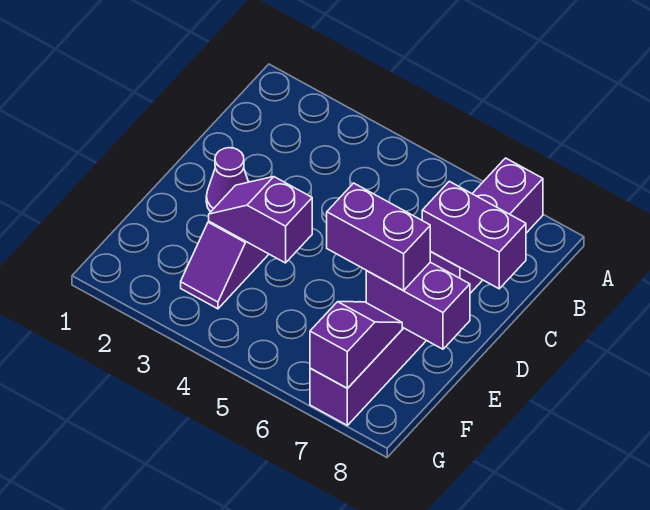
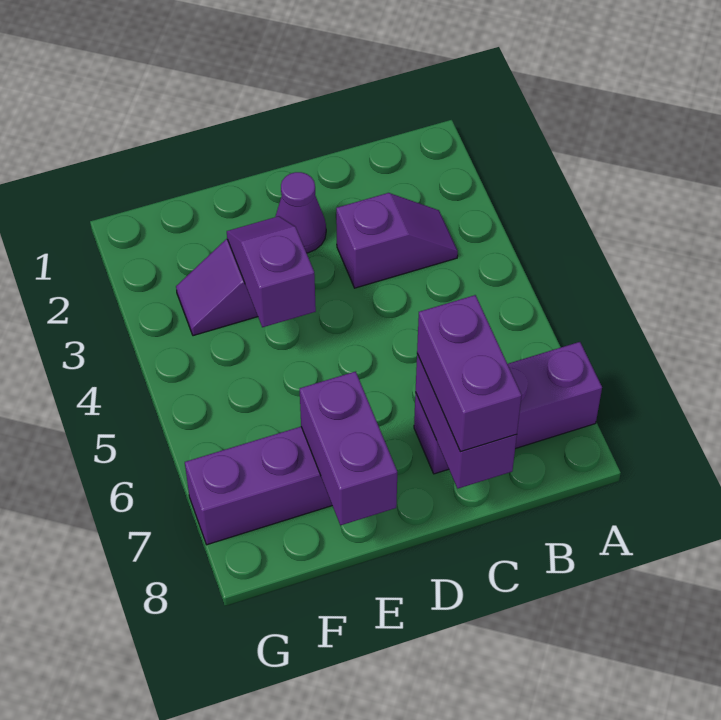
purple brick E6:E7 level 3 -> purple brick C7:C8 level 3
purple slope F7:G7 level 2 top G -> purple slope B3:C3 level 1 top C

